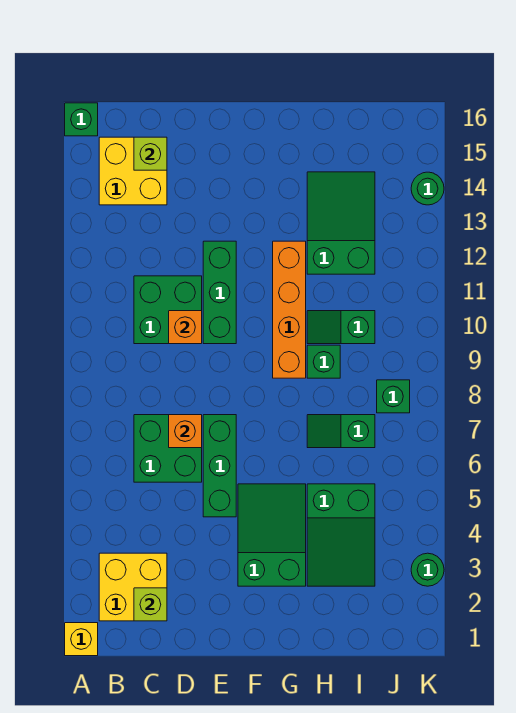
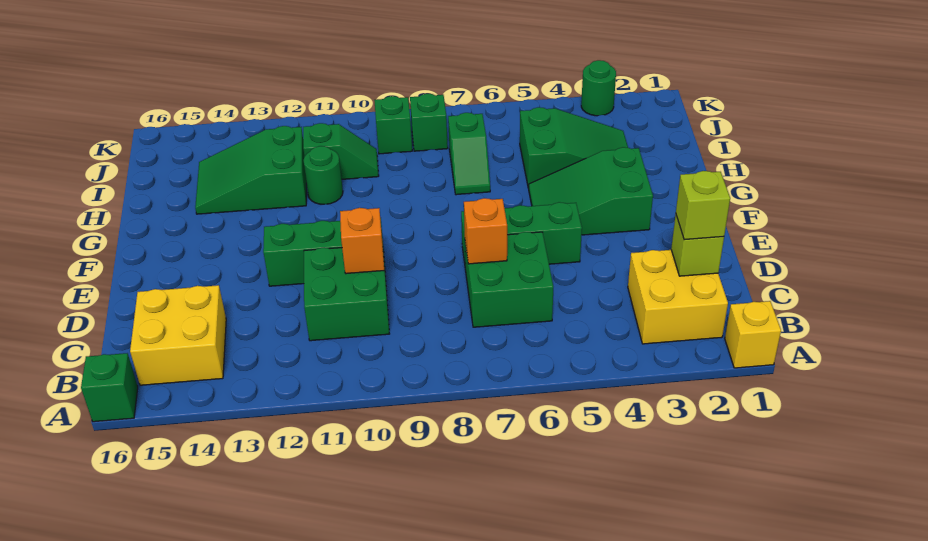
lime brick C15 level 2 -> lime brick C2 level 3
orange brick G9:G12 level 1 -> none
green brick H9 level 1 -> green brick J9 level 1
green slope H10:I10 level 1 top I -> green slope I10:I11 level 1 top 11
green round brick K14 level 1 -> green round brick H11 level 1

